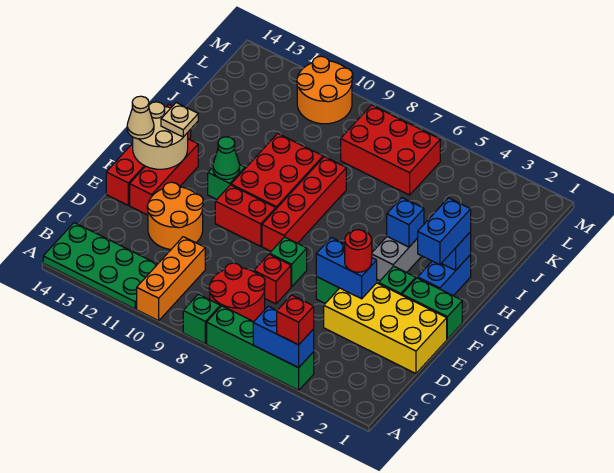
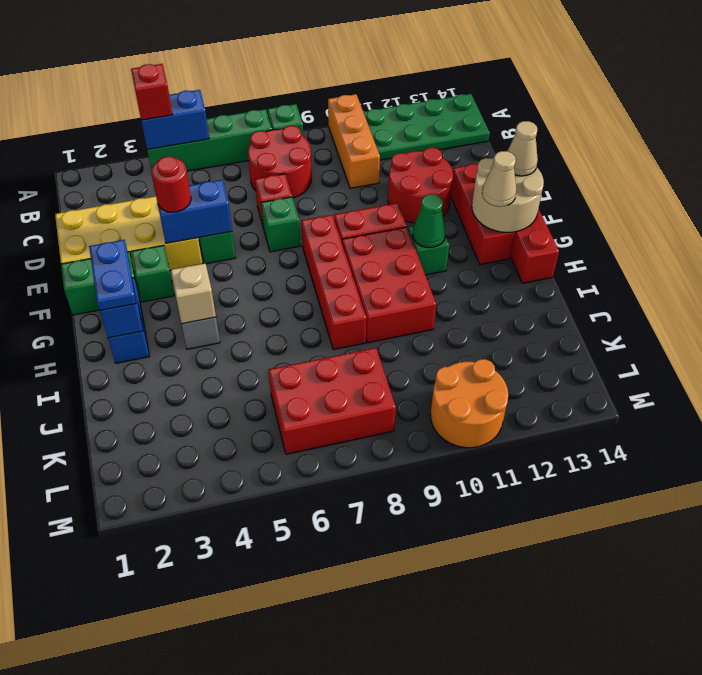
orange round brick D11:E12 level 1 -> red round brick D11:E12 level 1
blue brick G2:H2 level 3 -> blue plate G2:H2 level 3
tan plate G13 level 3 -> tan cone G13 level 3
blue brick H4 level 2 -> tan brick H4 level 2

